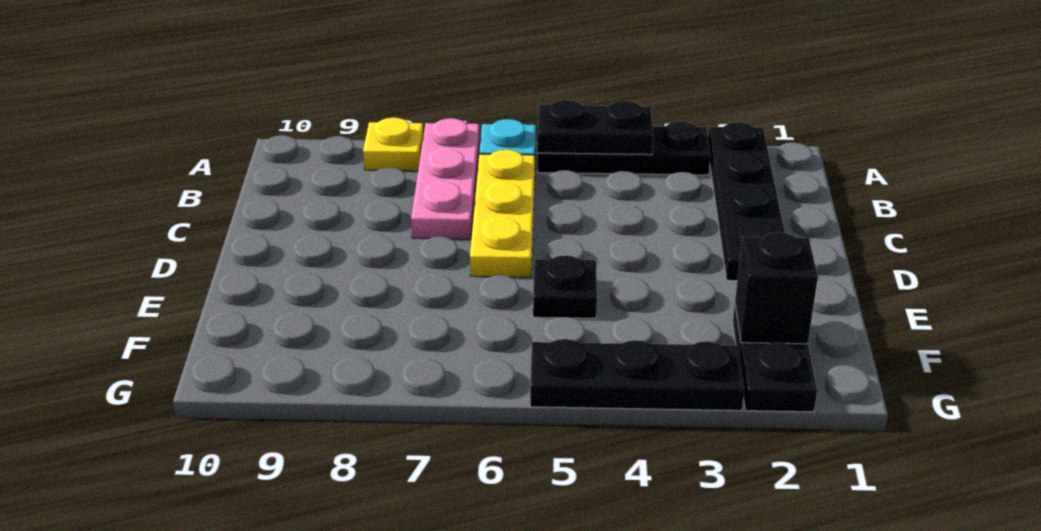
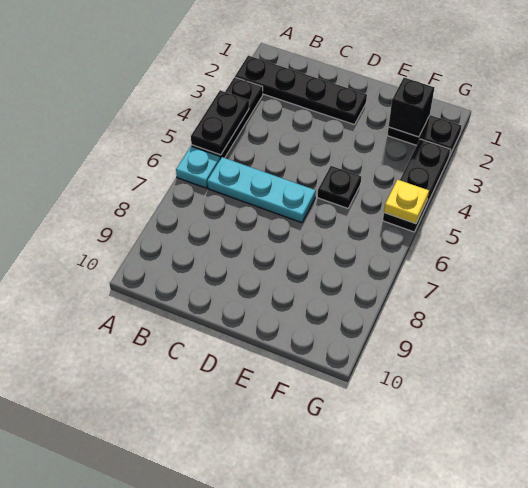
pink plate A7:C7 level 1 -> none
yellow plate A8 level 1 -> yellow plate G5 level 2
yellow plate B6:D6 level 1 -> cyan plate B6:D6 level 1

